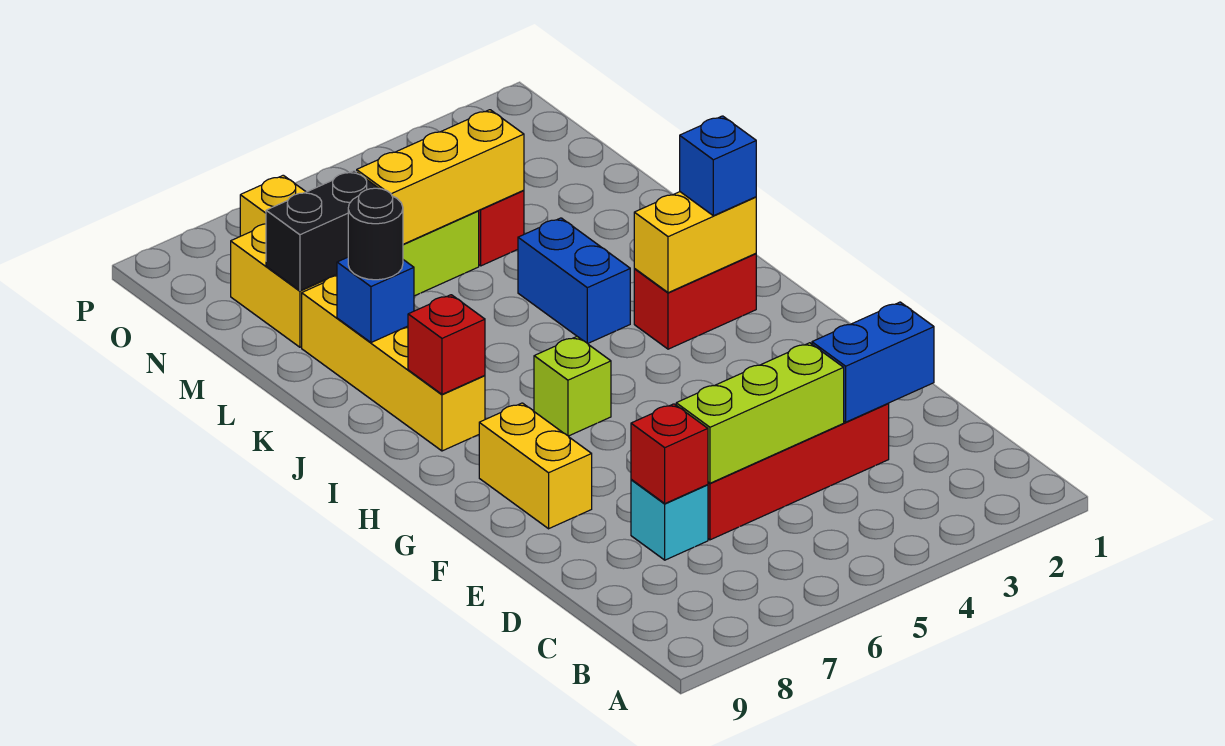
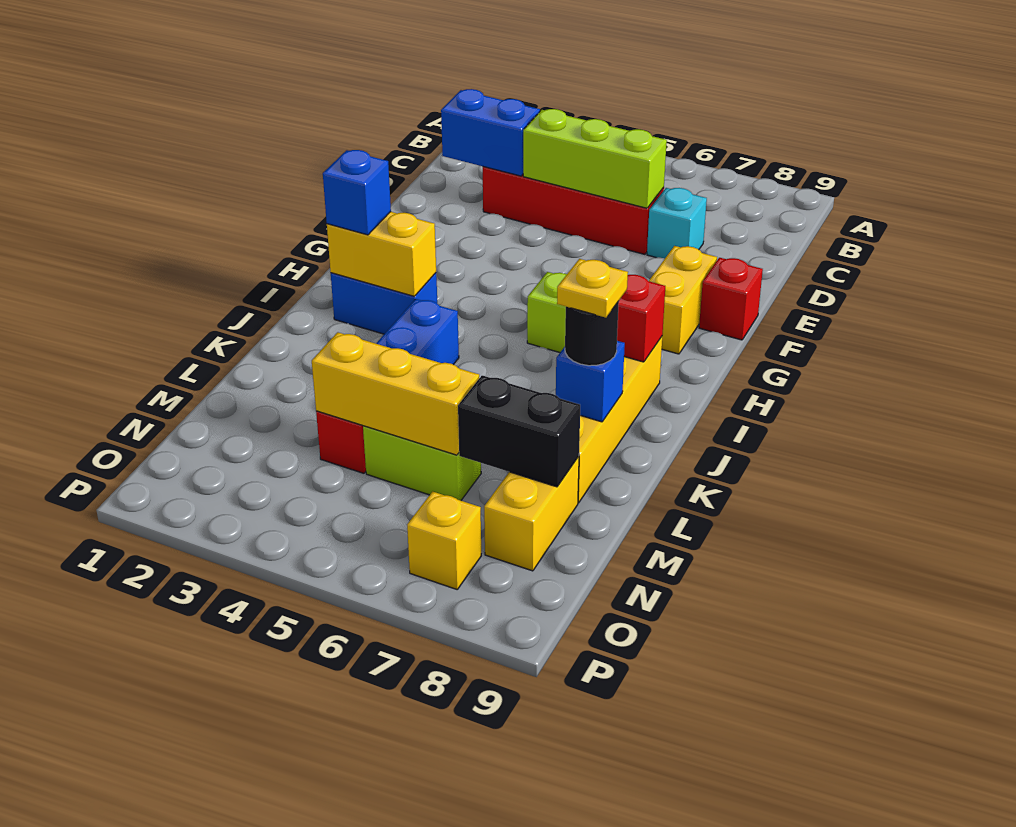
red brick D7 level 2 -> red brick F9 level 1
red brick I2:I3 level 1 -> blue brick I2:I3 level 1
none -> yellow plate K8 level 4

